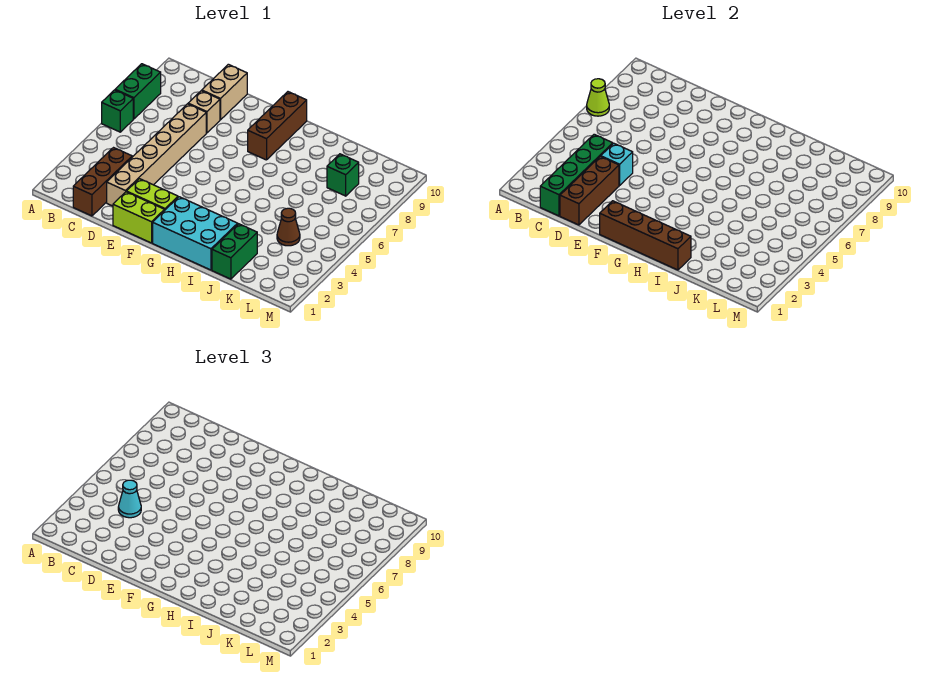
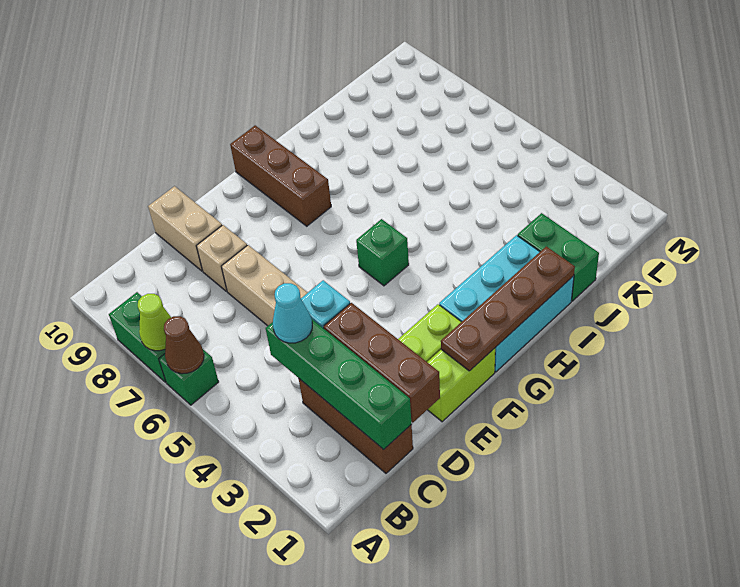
brown brick F1:I1 level 2 -> brown plate F1:I1 level 2
brown cone K4 level 1 -> brown cone A6 level 2
green brick K8 level 1 -> green brick G5 level 1

